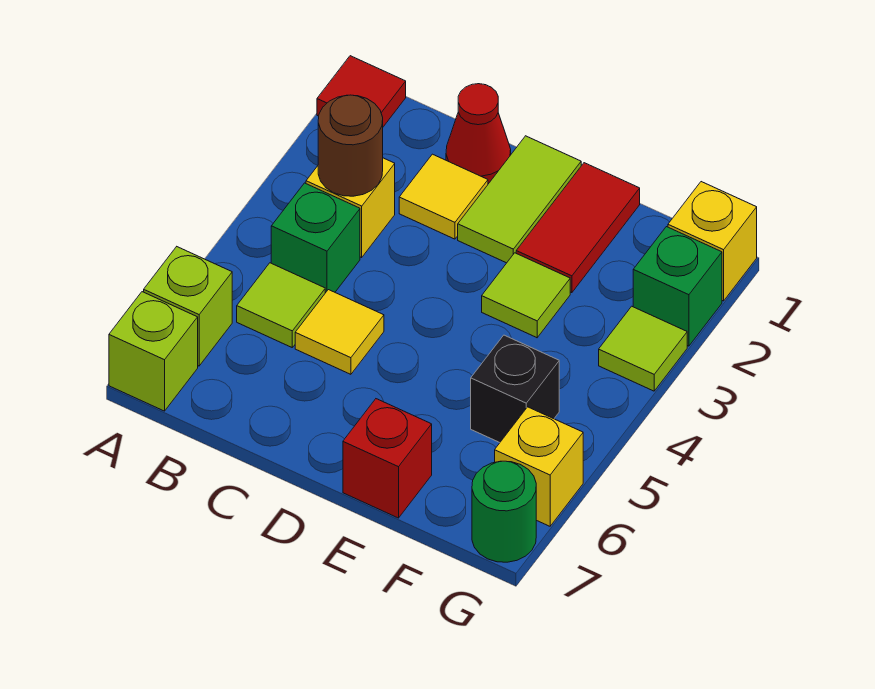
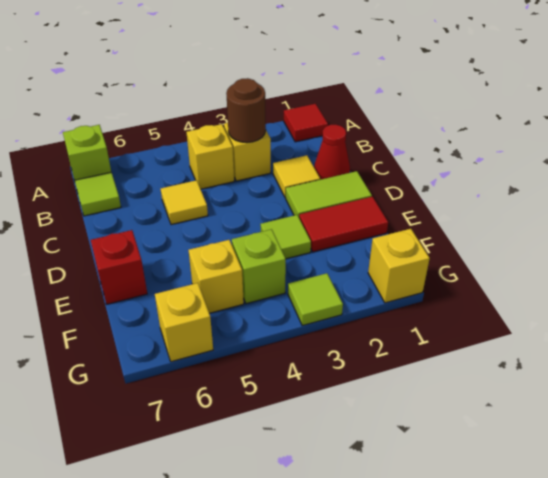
lime brick A6 level 1 -> lime brick F4 level 1
green brick B4 level 1 -> yellow brick B4 level 1
lime tile B5 level 1 -> lime tile B7 level 1
black brick F5 level 1 -> yellow brick F5 level 1
green brick G2 level 1 -> none
green round brick G7 level 1 -> none

